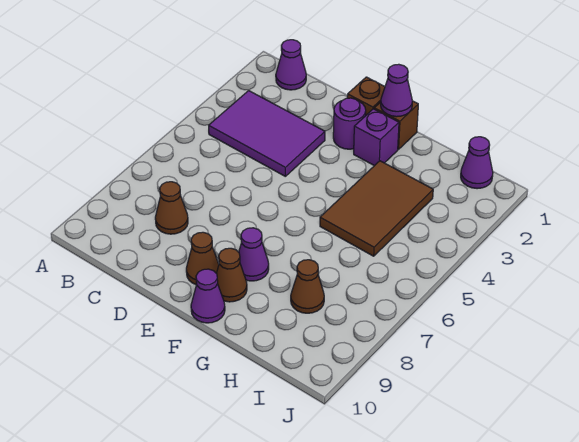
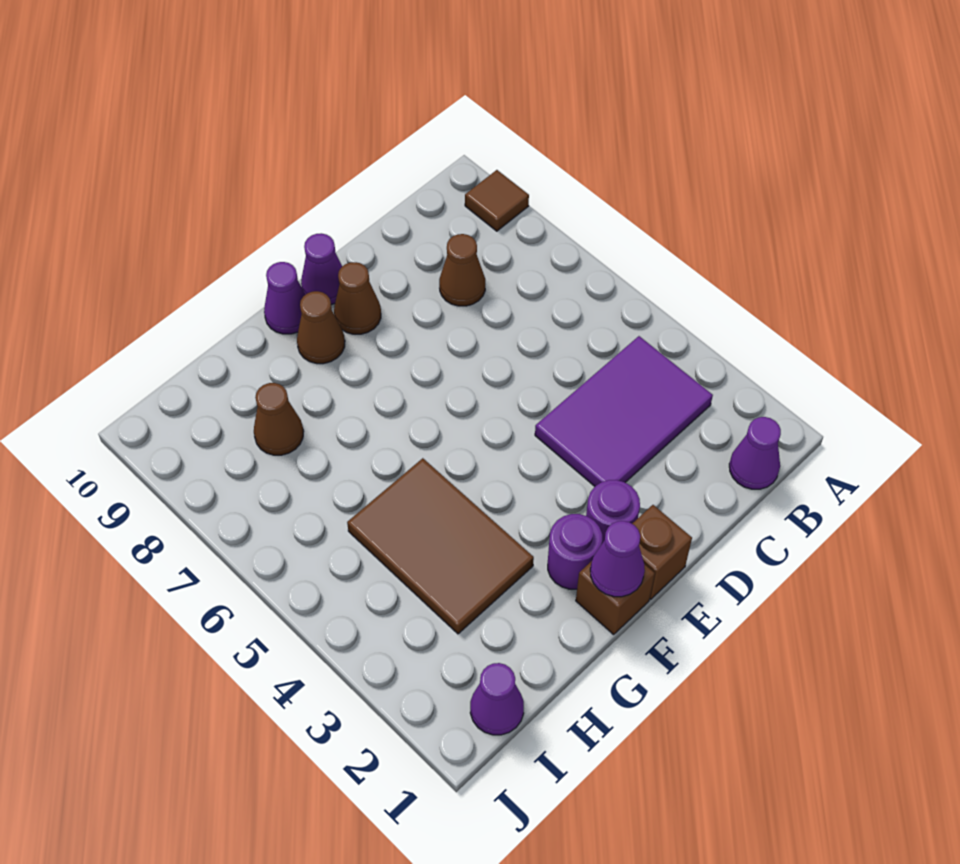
none -> brown tile A9 level 1
purple brick F2 level 1 -> purple round brick F2 level 1
purple cone F8 level 1 -> purple cone E10 level 1

